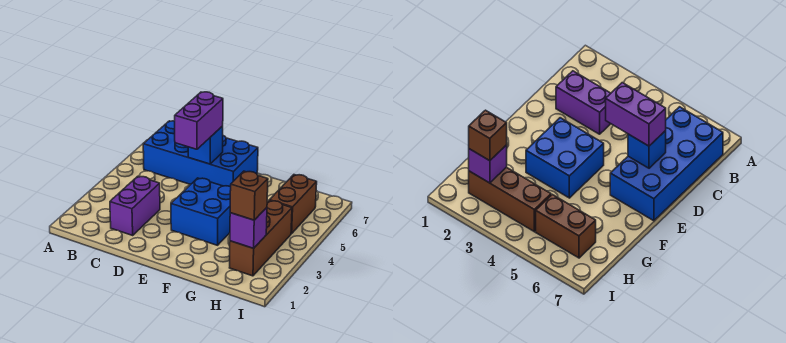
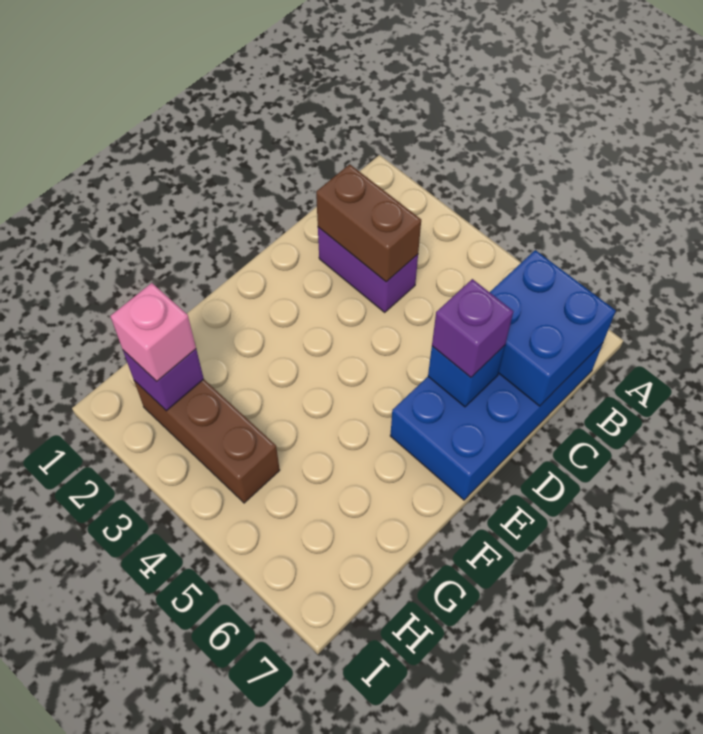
purple brick D5:D6 level 3 -> purple brick D6 level 3
blue brick E3:F4 level 1 -> blue brick B6:C7 level 2
brown brick H2 level 3 -> pink brick H2 level 3
brown brick H5:H6 level 1 -> brown brick C2:C3 level 2

